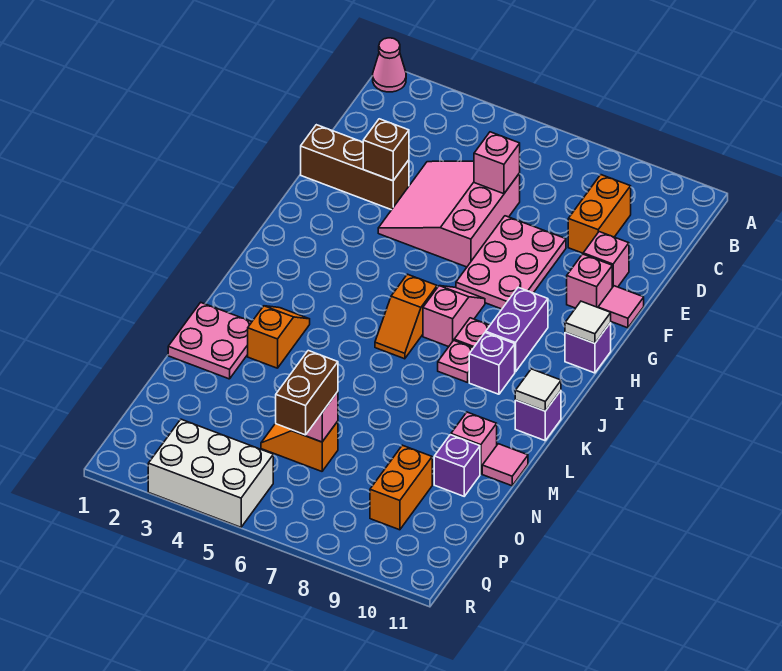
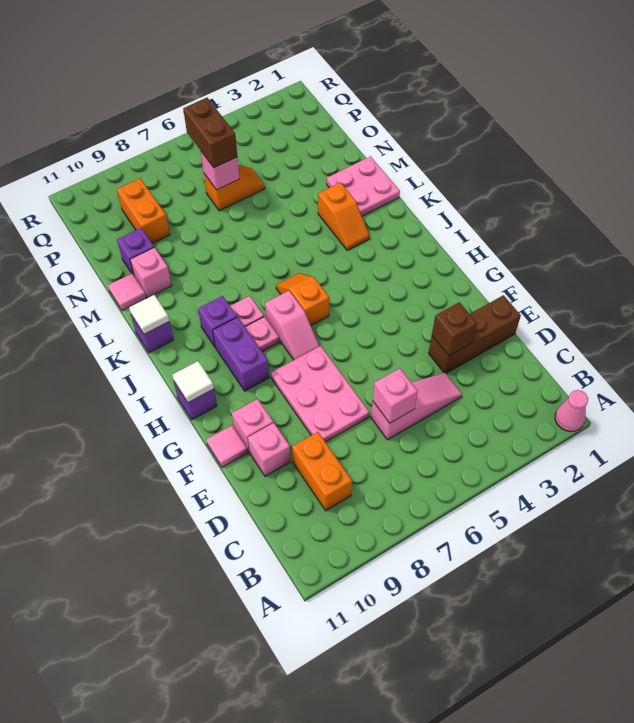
pink slope D4:F6 level 1 top 6 -> pink slope D4:D6 level 1 top 6
white brick Q3:R5 level 1 -> none

